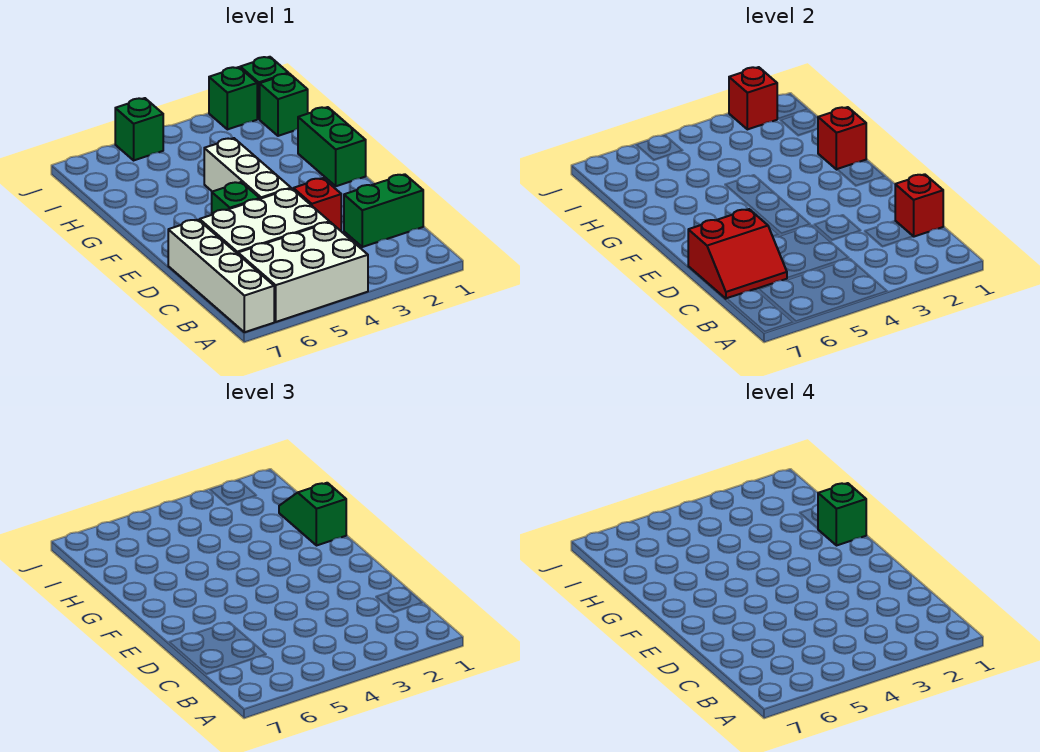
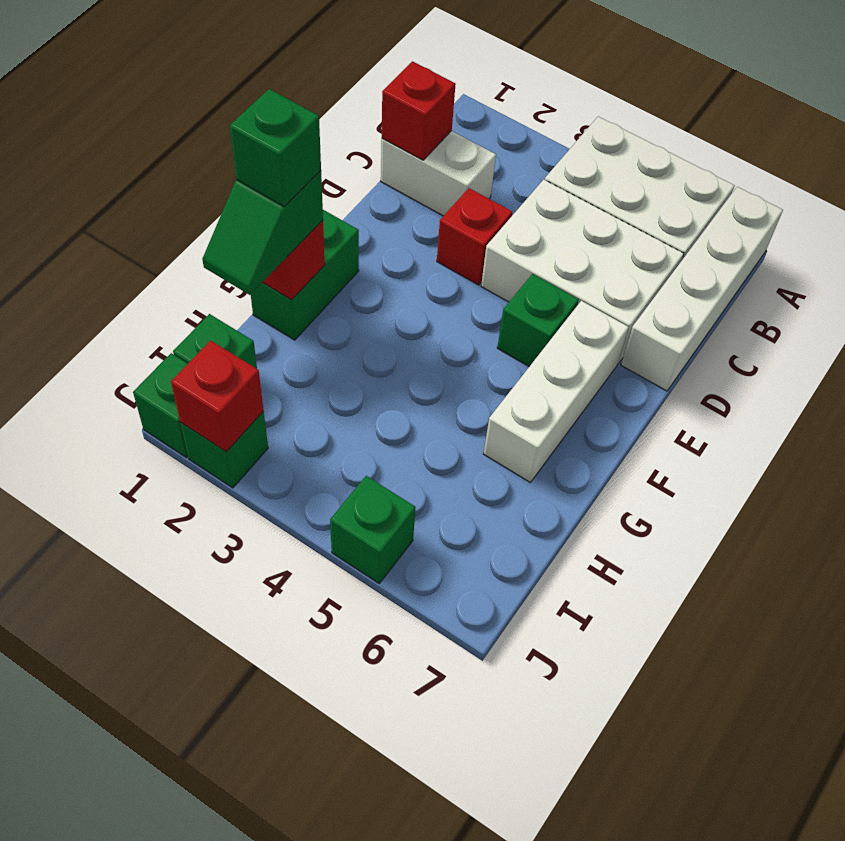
green brick C1:C2 level 1 -> white brick C1:C2 level 1
red slope C6:D7 level 2 top D -> none
white brick E4:G4 level 1 -> white brick E6:G6 level 1

